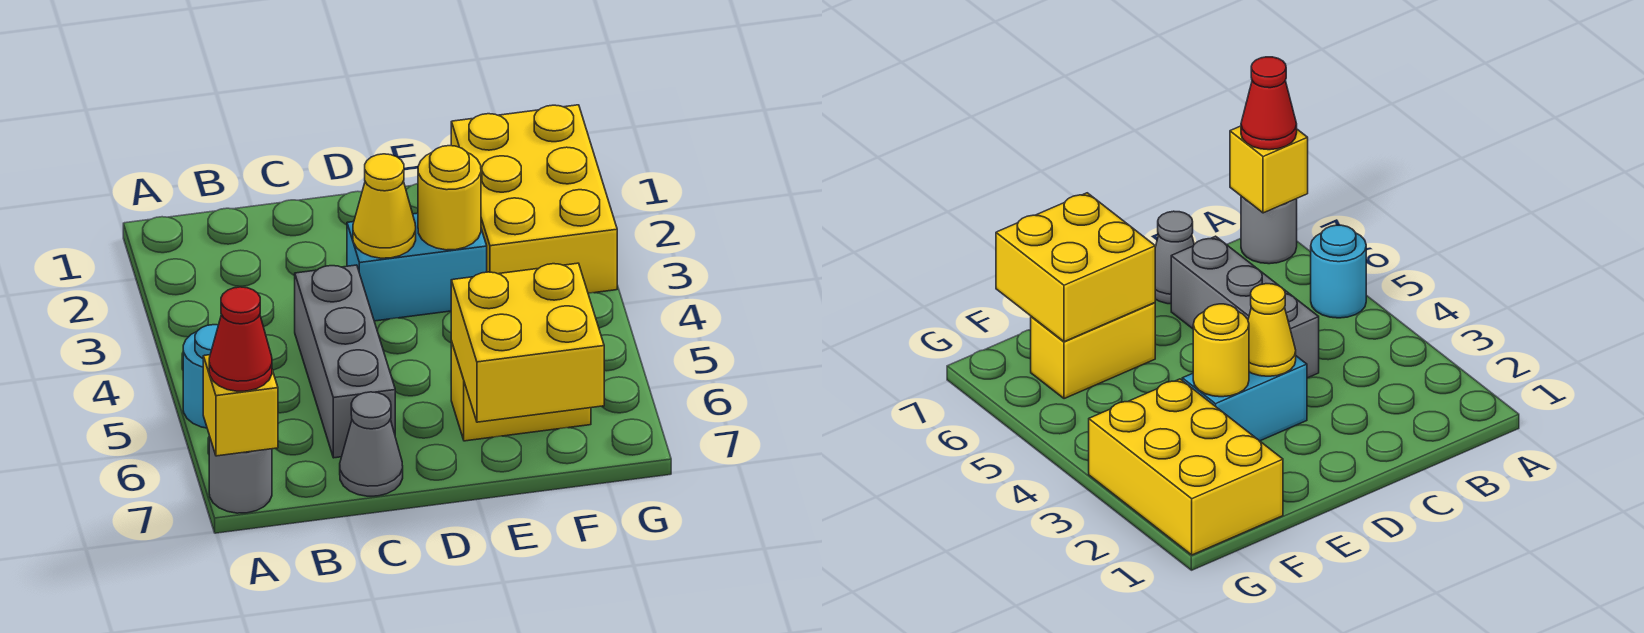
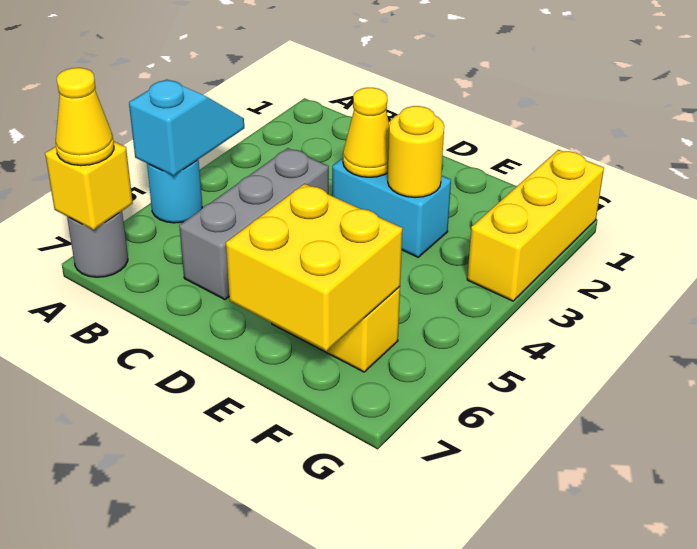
none -> cyan slope A4:A5 level 2 top 5
red cone A7 level 3 -> yellow cone A7 level 3
grey cone C7 level 1 -> none
yellow brick F1:G3 level 1 -> yellow brick G1:G3 level 1

